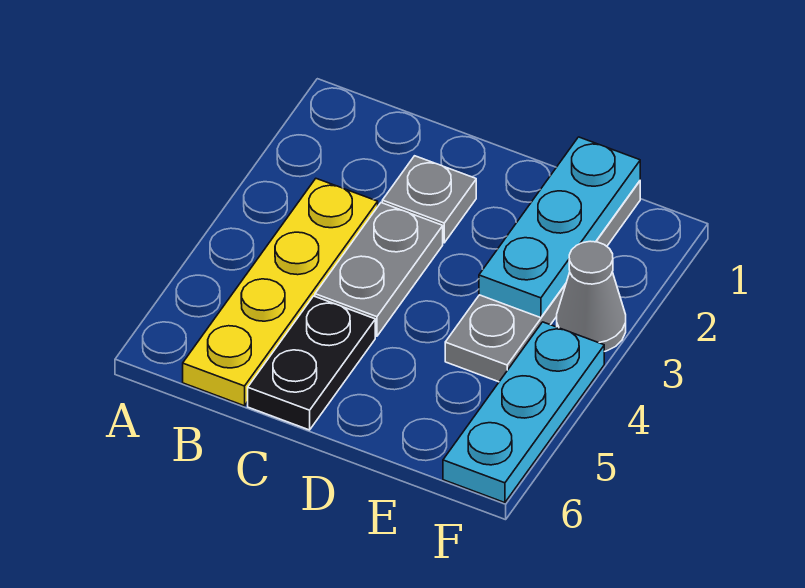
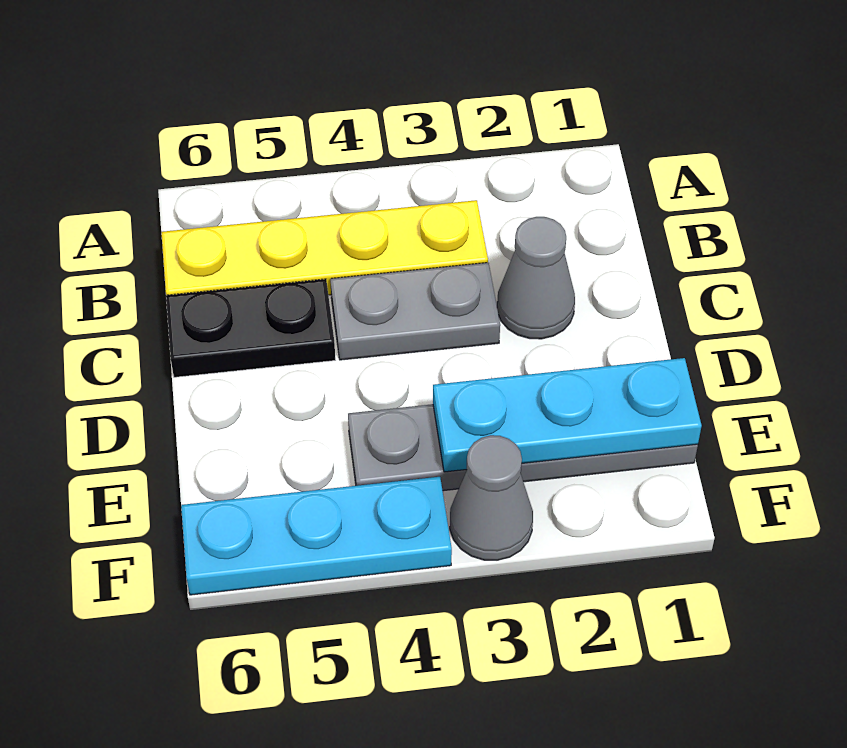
grey plate C2 level 1 -> grey cone C2 level 1

